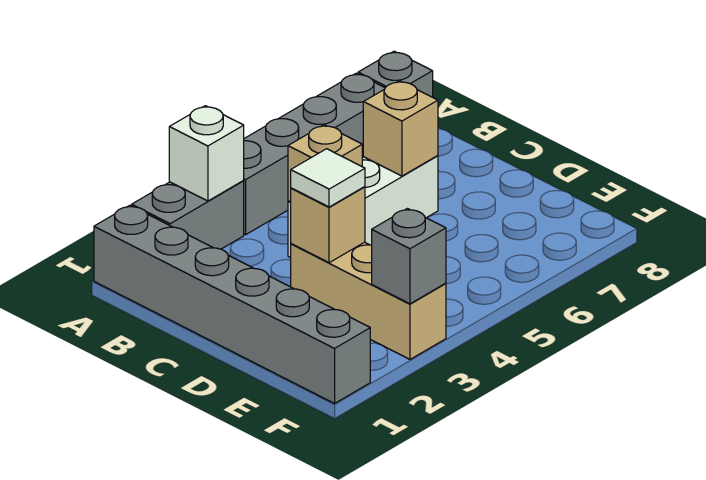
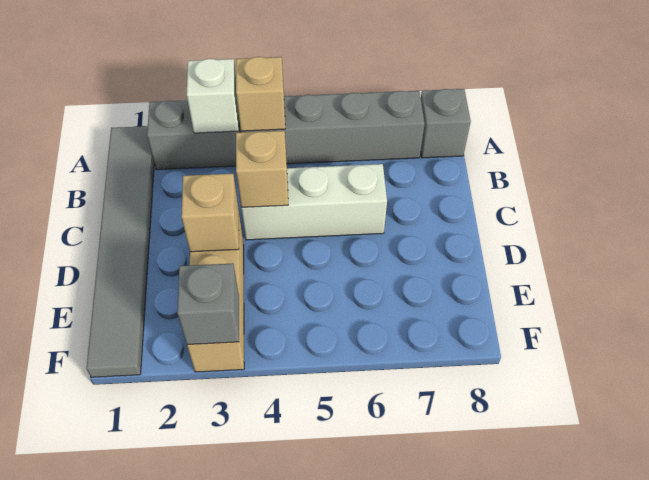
grey brick A1:F1 level 1 -> grey tile A1:F1 level 1
tan brick C6 level 2 -> tan brick A4 level 2
white tile D3 level 3 -> none

